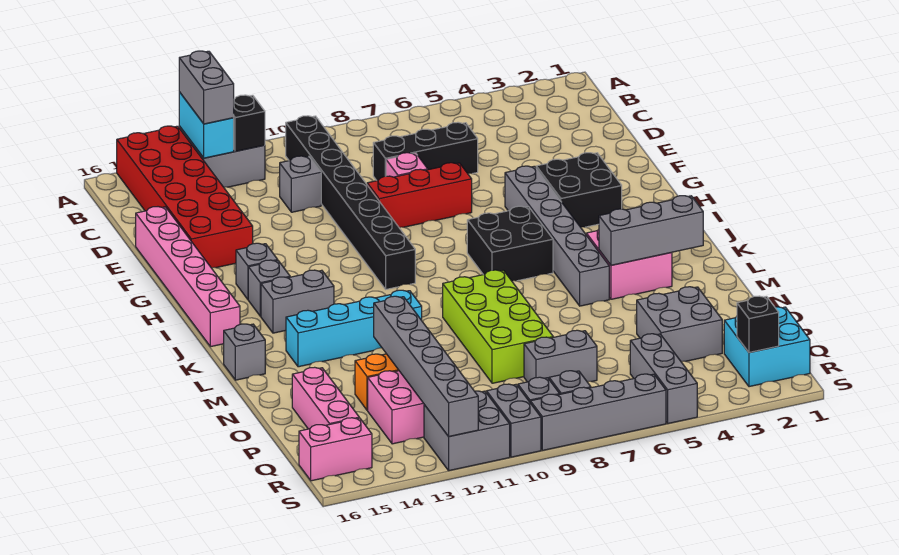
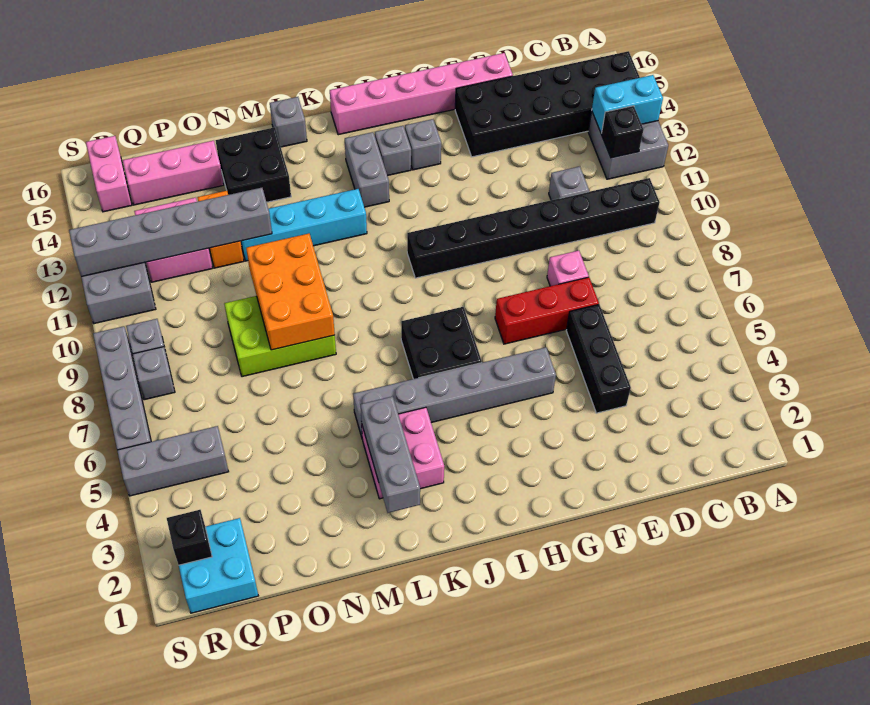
grey brick A13:B13 level 3 -> none
red brick A14:F15 level 1 -> black brick A14:F15 level 1
black brick D6:D8 level 1 -> black brick E4:E6 level 1
red brick F7:F9 level 1 -> red brick E7:G7 level 1
black brick G3:H4 level 1 -> black brick M14:N15 level 1
lime brick L8:O9 level 1 -> lime brick M8:O9 level 1
cyan brick L11:L14 level 1 -> cyan brick K12:N12 level 1
none -> orange brick M8:N10 level 2
grey brick O3:P4 level 1 -> none
grey brick P7:P8 level 1 -> none
grey brick R10:S10 level 1 -> none

